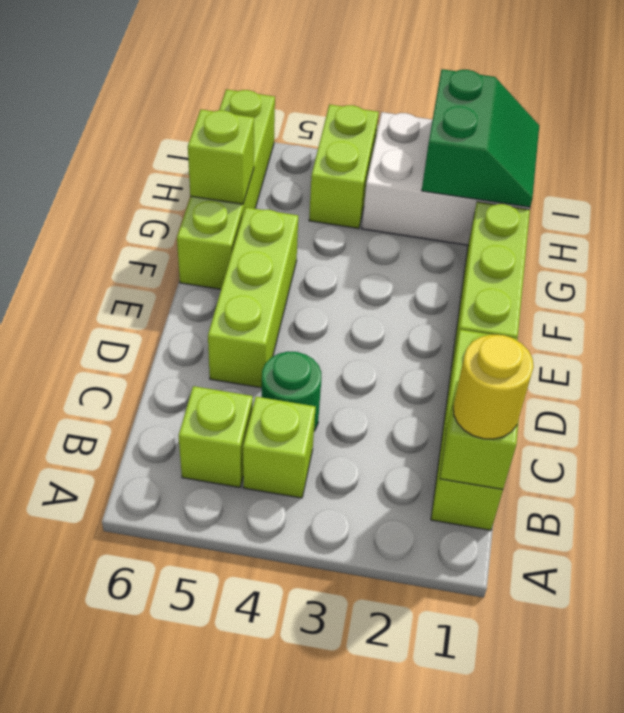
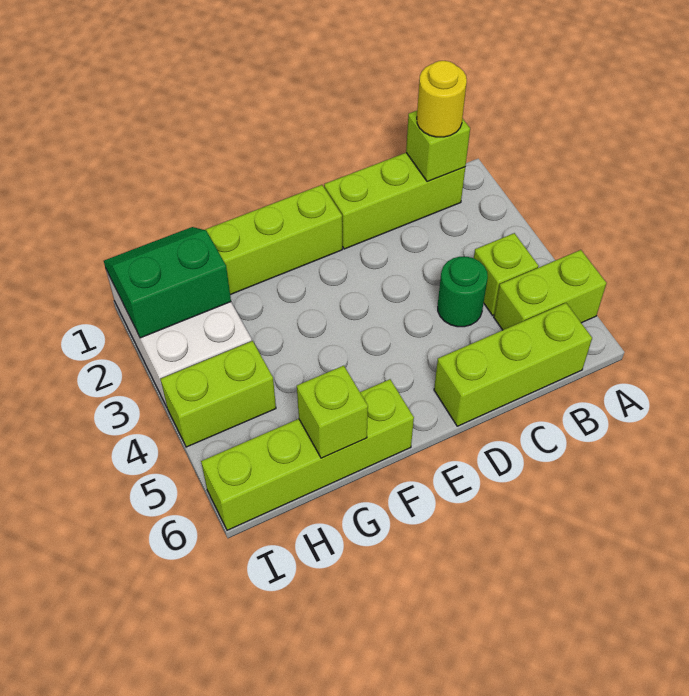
lime brick B5 level 1 -> lime brick A5:B5 level 1
lime brick D5:F5 level 1 -> lime brick B6:D6 level 1

